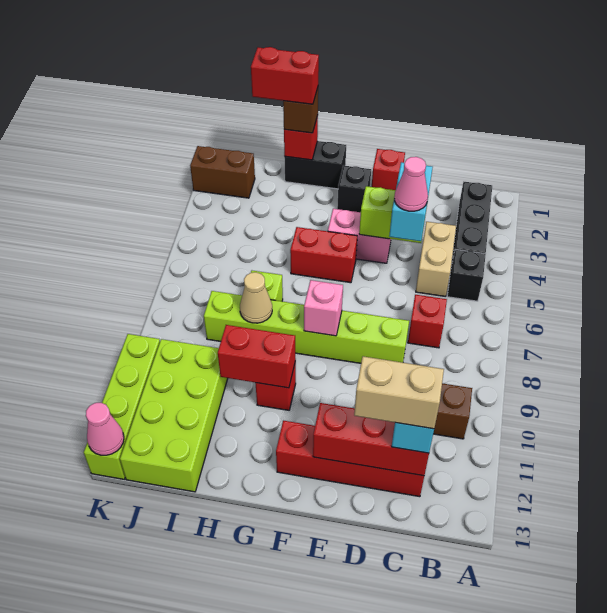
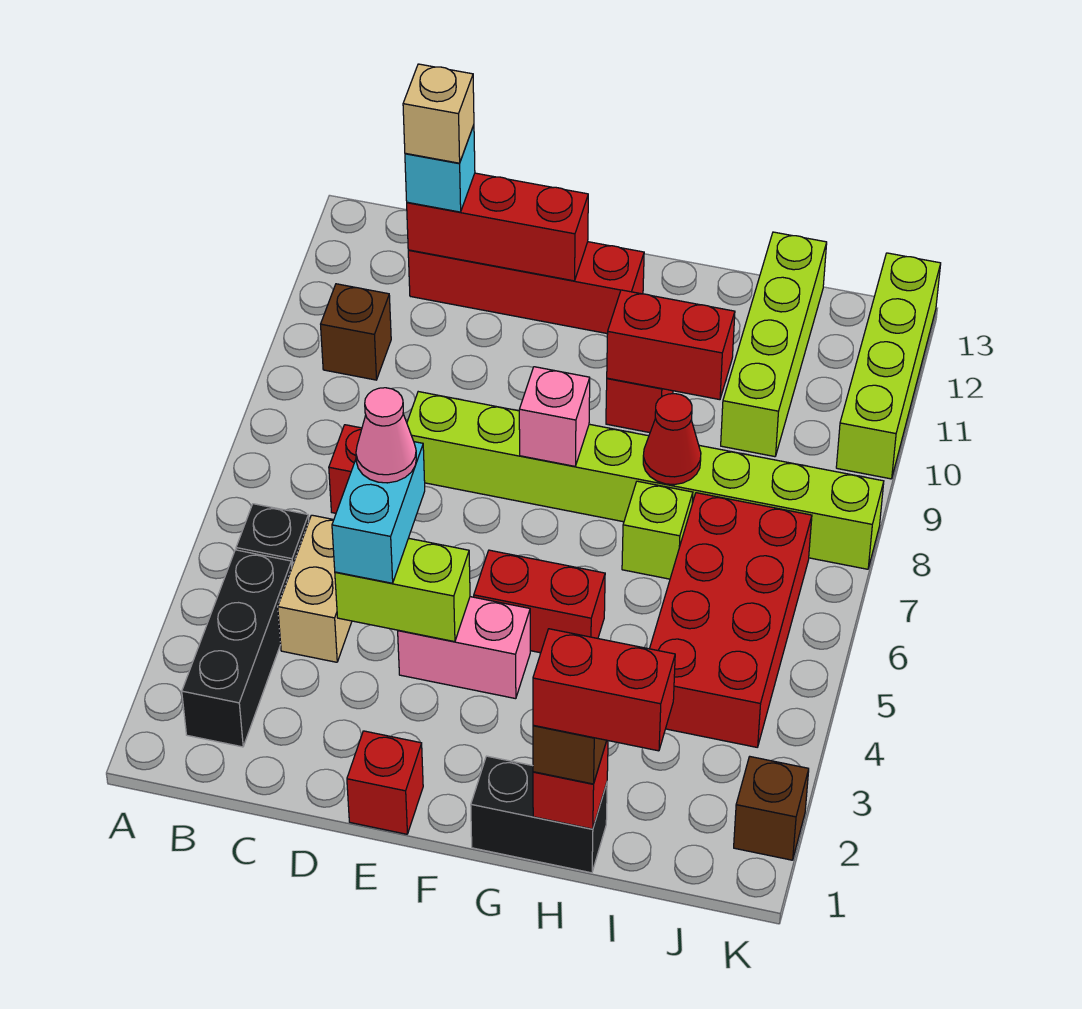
tan brick C12:D12 level 4 -> tan brick C12 level 4
lime brick D8:I8 level 1 -> lime brick D8:K8 level 1
black brick F2 level 1 -> none
tan cone H8 level 2 -> red cone H8 level 2
none -> red brick I4:J7 level 1
lime brick I10:J13 level 1 -> lime brick I10:I13 level 1
brown brick J2:K2 level 1 -> brown brick K2 level 1
pink cone K13 level 2 -> none

